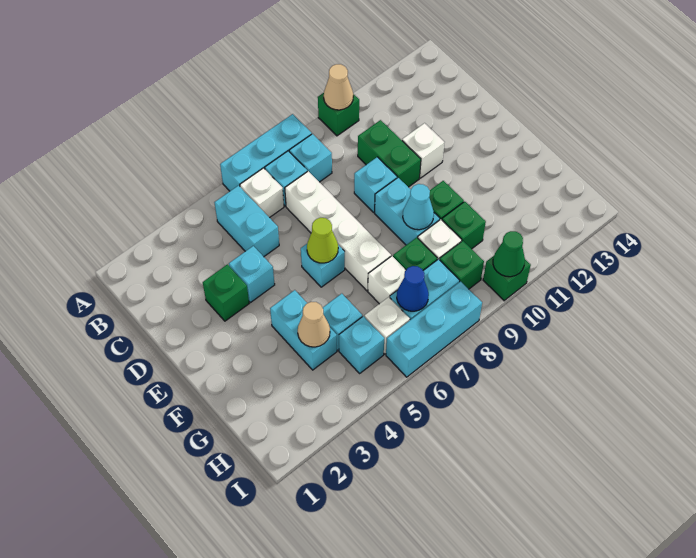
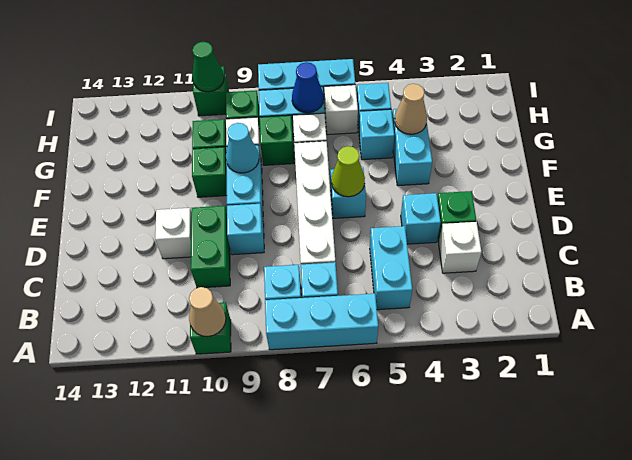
white brick B6 level 1 -> white brick C3 level 1

